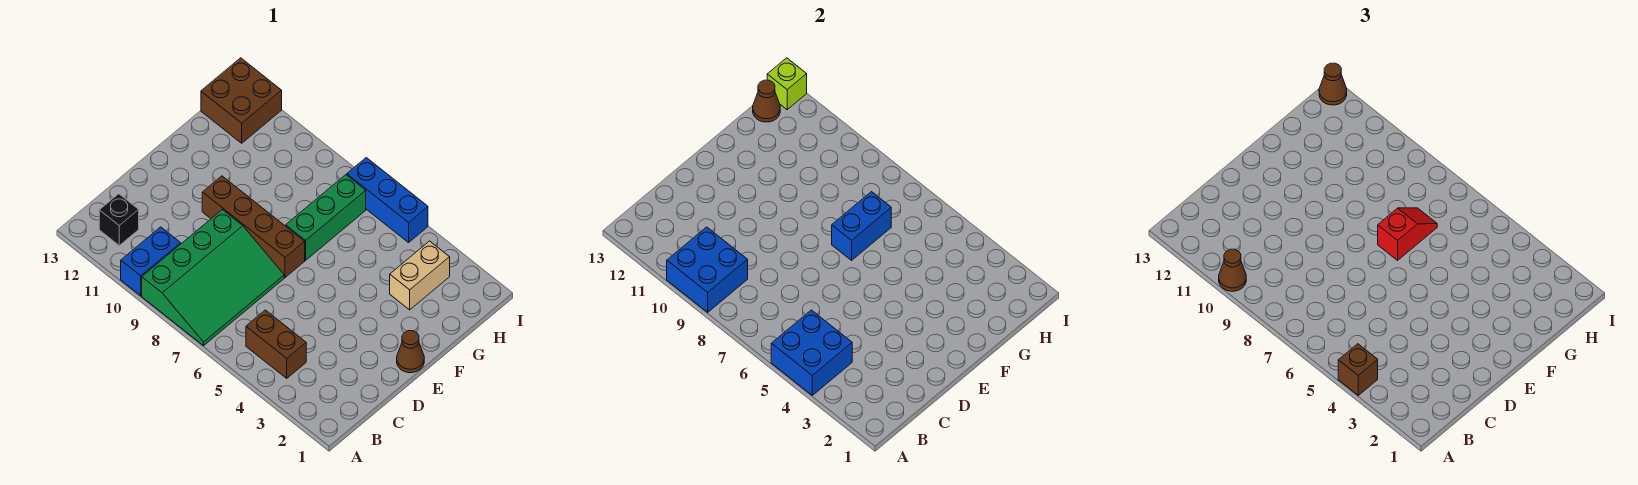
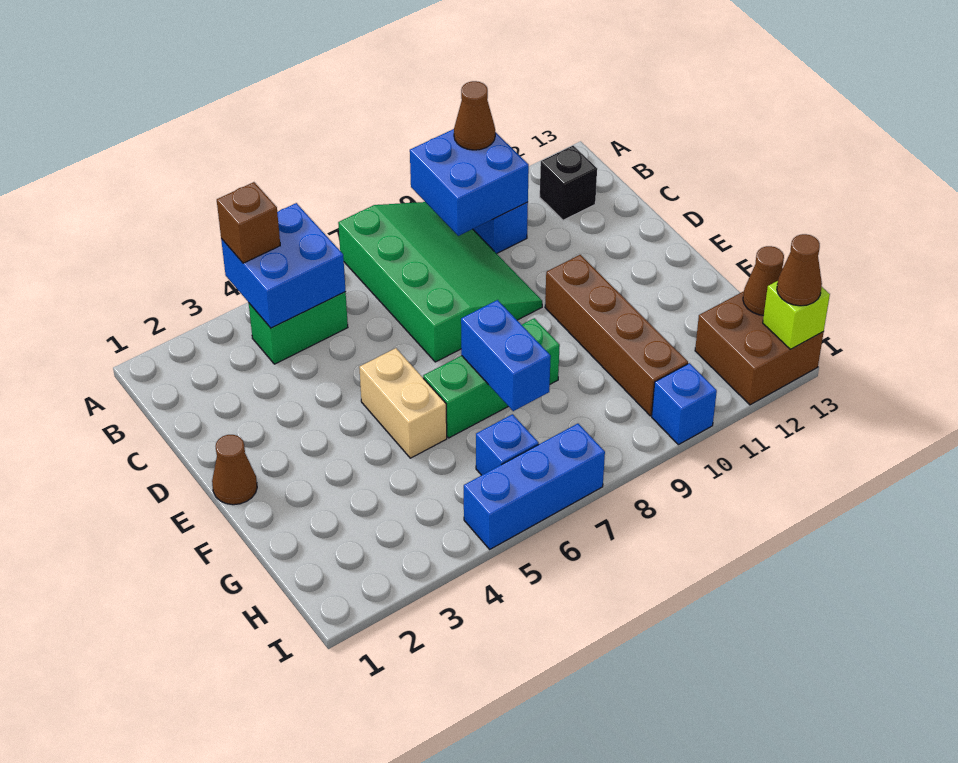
green slope A7:D9 level 1 top 9 -> green slope A7:D9 level 1 top 7
brown brick B4:B5 level 1 -> green brick B4:B5 level 1
brown brick E7:E10 level 1 -> brown brick E10:H10 level 1
green brick F7:H7 level 1 -> green brick F6:F8 level 1
red slope F7:G7 level 3 top F -> none
tan brick G3:H3 level 1 -> tan brick E5:F5 level 1
none -> blue brick H6 level 1
none -> blue brick I10 level 1

